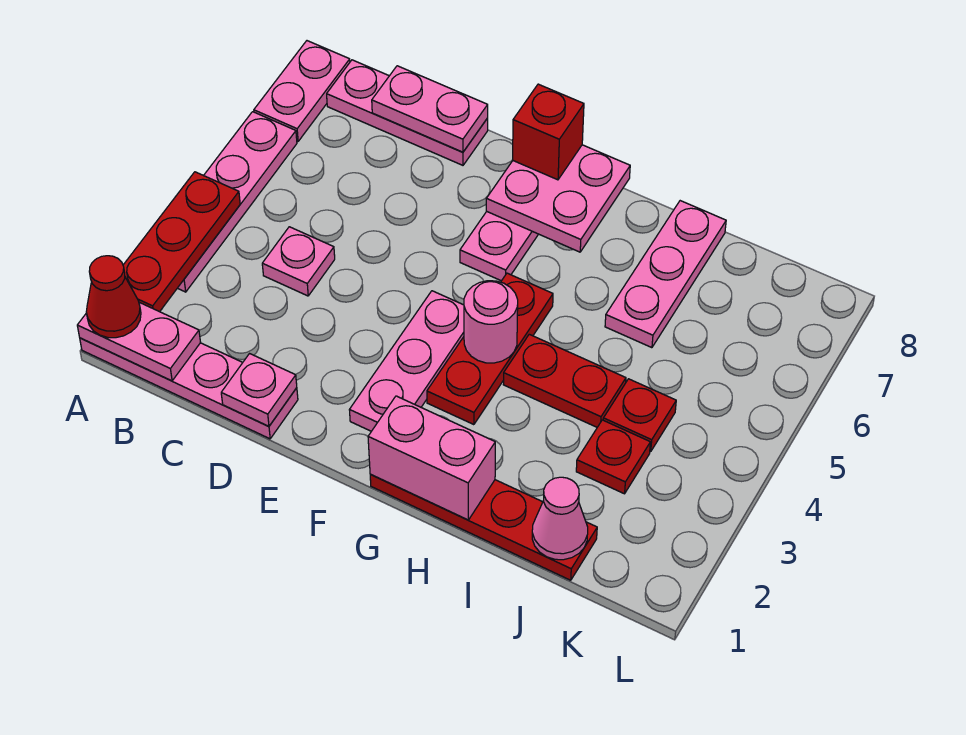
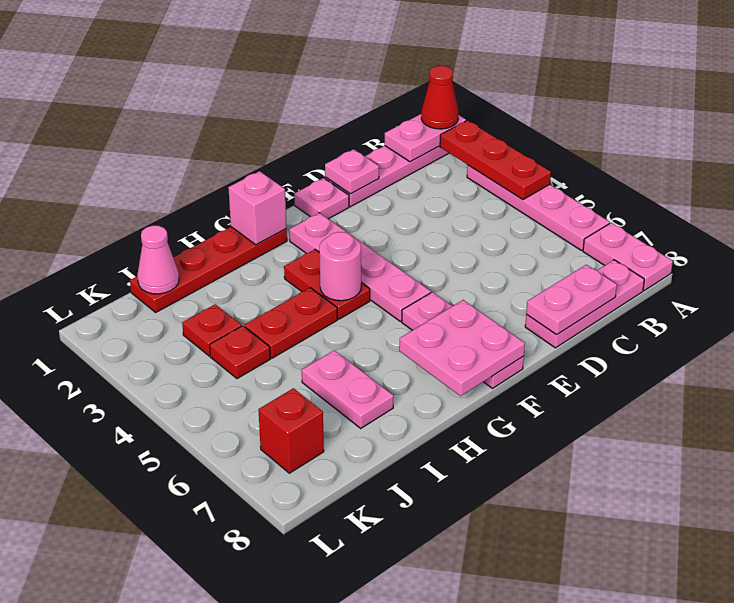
pink plate C4 level 1 -> pink plate E1 level 1
pink plate F2:F4 level 1 -> pink plate F2:F5 level 1
red brick F8 level 3 -> red brick K7 level 1
pink brick G1:H1 level 2 -> pink brick G1 level 2
red plate G3:G5 level 1 -> red plate G3:G4 level 1
pink plate I6:I8 level 1 -> pink plate I6:I7 level 1

